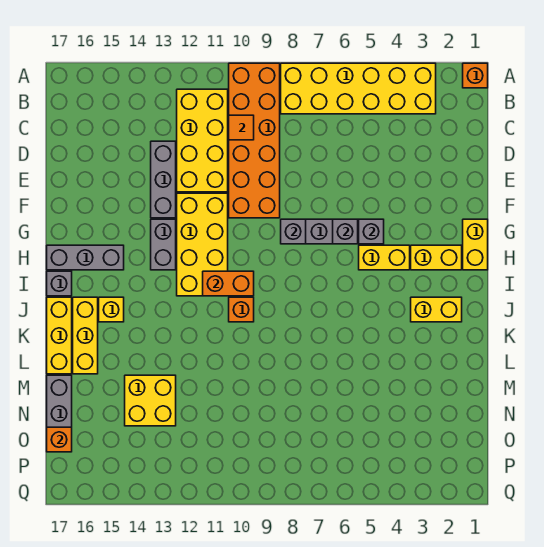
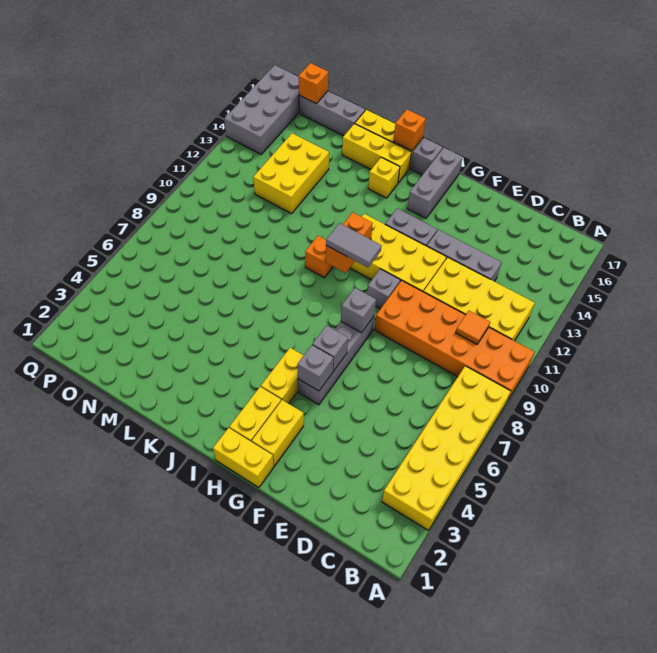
orange brick A1 level 1 -> orange brick J17 level 2
none -> grey brick G10 level 1
none -> grey tile H10:I10 level 3
yellow brick J2:J3 level 1 -> yellow brick G2:G3 level 1
yellow brick M13:N14 level 1 -> yellow brick M12:N14 level 1
none -> grey brick P14:Q17 level 1

